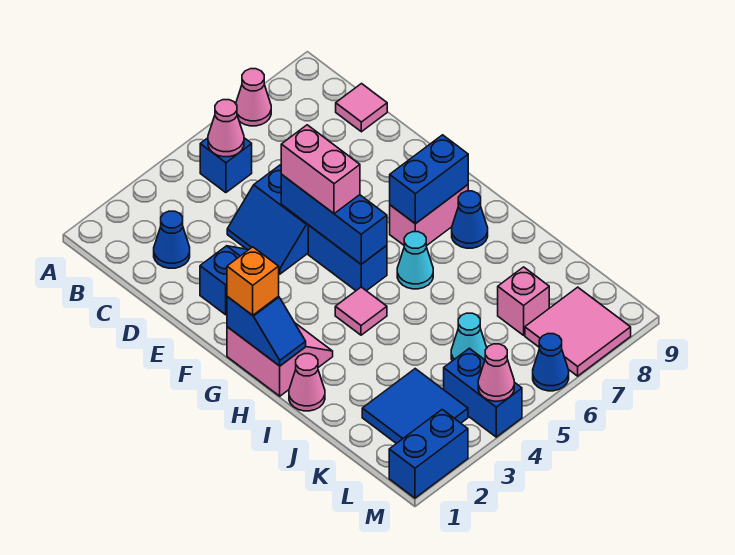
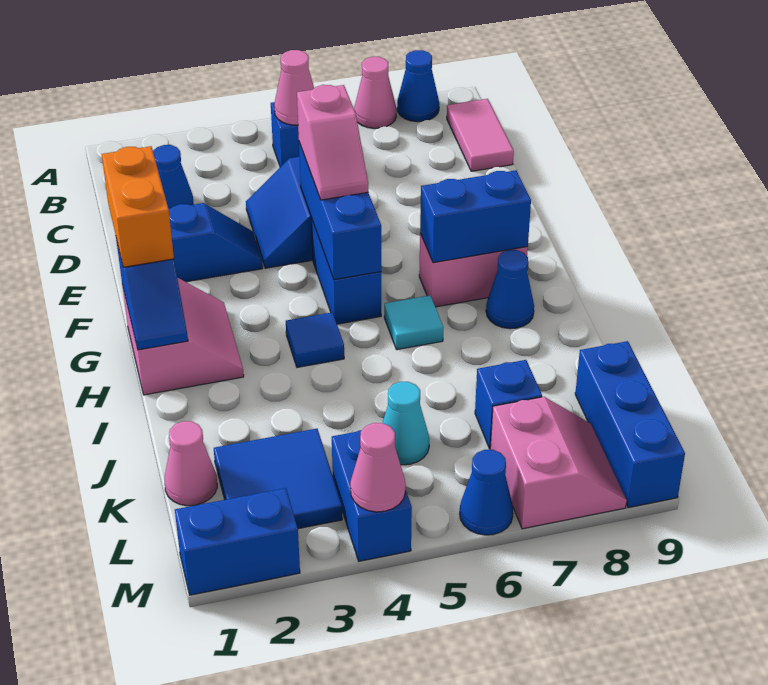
none -> blue cone A8 level 1
pink tile C9 level 1 -> pink tile B9:C9 level 1
pink brick E5:F5 level 3 -> pink slope E5:F5 level 3 top E
orange brick G1 level 3 -> orange brick F1:G1 level 3
pink tile H4 level 1 -> blue tile H4 level 1
cyan cone H6 level 1 -> cyan tile H6 level 1
pink cone I1 level 1 -> pink cone K1 level 1
pink brick K7 level 1 -> blue brick K7 level 1
none -> blue brick K9:M9 level 1
pink tile L7:M8 level 1 -> pink slope L7:M8 level 1 top 7

